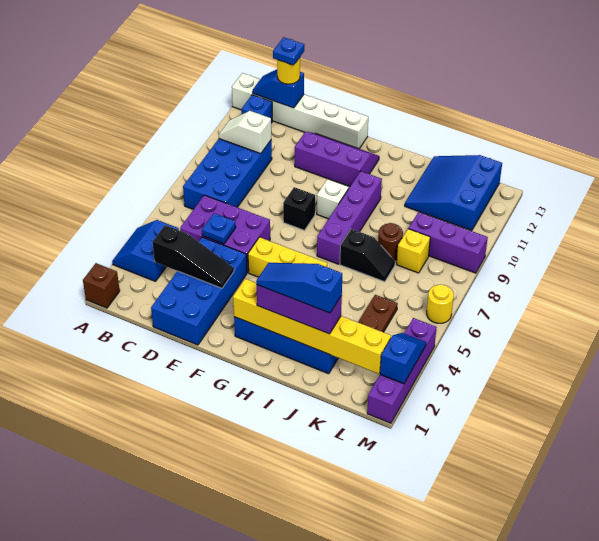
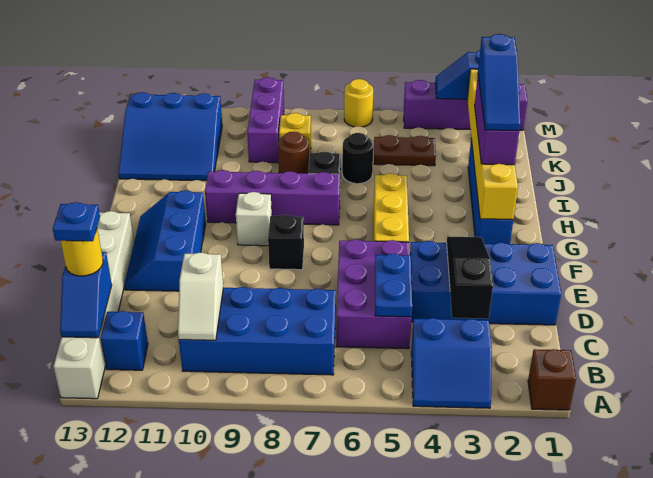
blue plate D5 level 2 -> blue plate C5:D5 level 2
purple slope E11:G12 level 1 top 11 -> blue slope E11:G12 level 1 top 11
none -> black round brick J6 level 1

